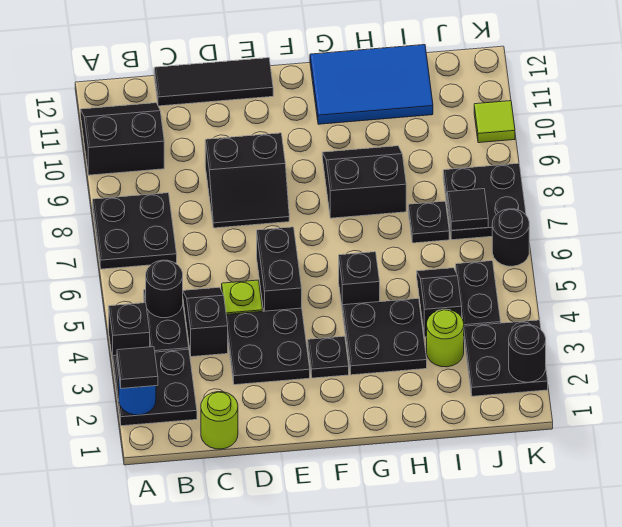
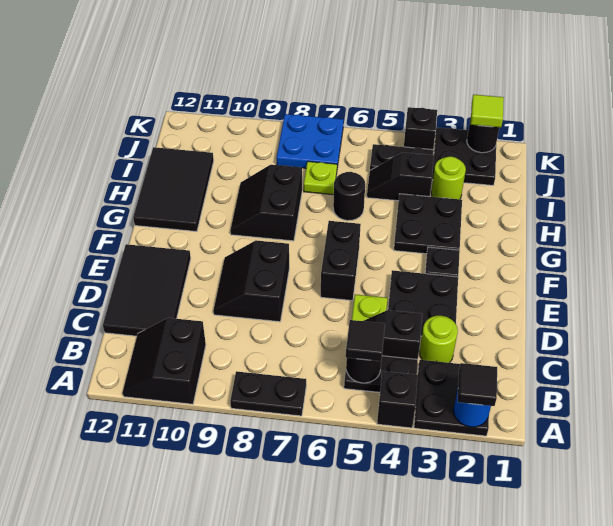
black plate A7:B8 level 1 -> black plate A7:A8 level 1
lime round brick C1 level 1 -> lime round brick C3 level 1
black tile C12:E12 level 1 -> black tile C11:E12 level 1
black slope D8:E9 level 1 top 9 -> black slope D8:E9 level 1 top 8
black brick E5:E6 level 1 -> black brick E6:F6 level 1
black brick G5 level 1 -> black brick K4 level 1
blue tile G11:I12 level 1 -> black tile G11:I12 level 1
black plate I7 level 1 -> lime plate I7 level 1
black plate J7:K8 level 1 -> blue plate J7:K8 level 1
black tile J7 level 2 -> black tile B5 level 3
black round brick K6 level 1 -> black round brick H6 level 1
lime tile K10 level 1 -> lime tile K2 level 3

